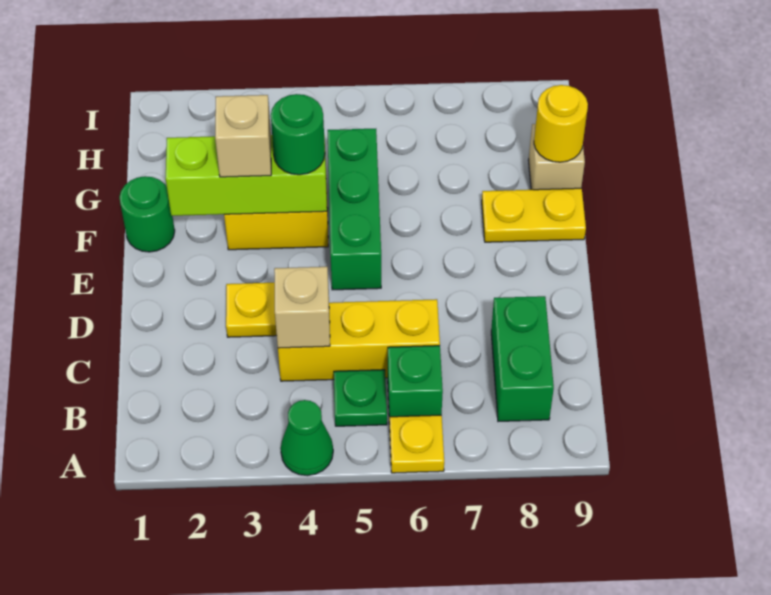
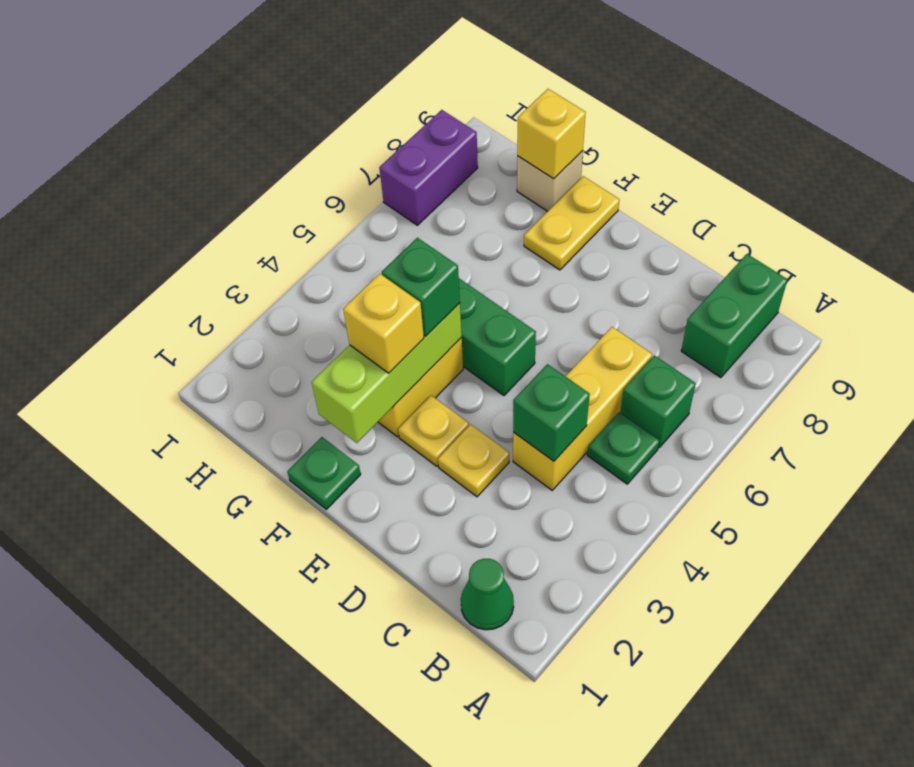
green cone A4 level 1 -> green cone B1 level 1
yellow plate A6 level 1 -> yellow plate E3 level 1
green brick B8:C8 level 1 -> green brick B8:B9 level 1
tan brick C4 level 2 -> green brick C4 level 2
green round brick F1 level 1 -> green plate F1 level 1
tan brick F3 level 3 -> yellow brick F3 level 3
green round brick F4 level 3 -> green brick F4 level 3
yellow round brick G9 level 2 -> yellow brick G9 level 2
none -> purple brick I7:I8 level 1

